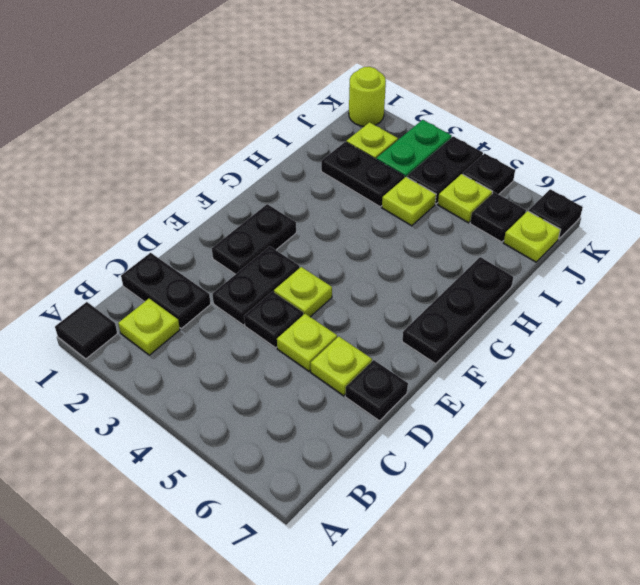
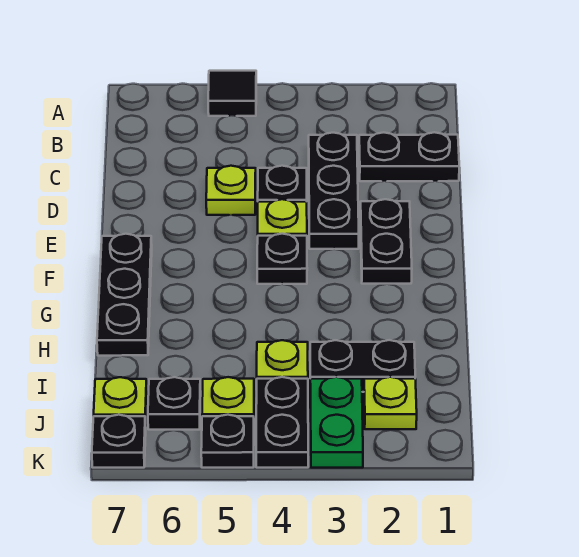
black tile A1 level 1 -> black tile A5 level 1
lime plate B2 level 1 -> none
black plate D3:E3 level 1 -> black plate C3:E3 level 1
lime plate D6 level 1 -> none
black plate D7 level 1 -> black plate F4 level 1
lime round brick K1 level 1 -> none

